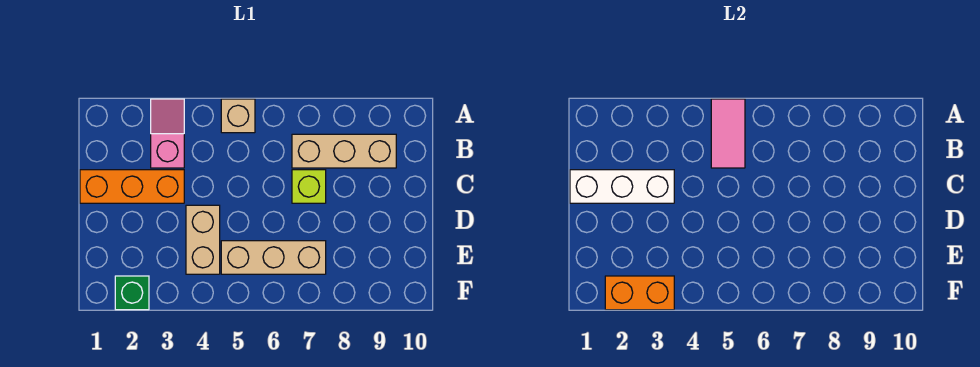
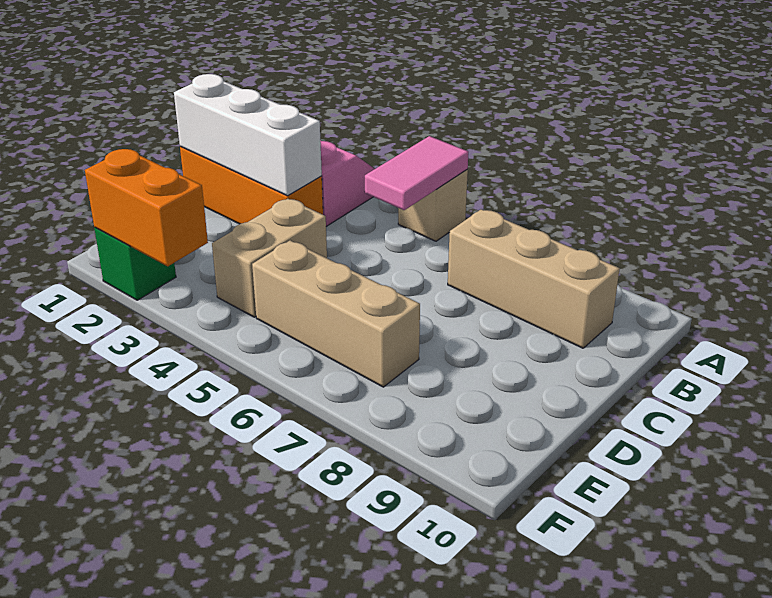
lime brick C7 level 1 -> none

